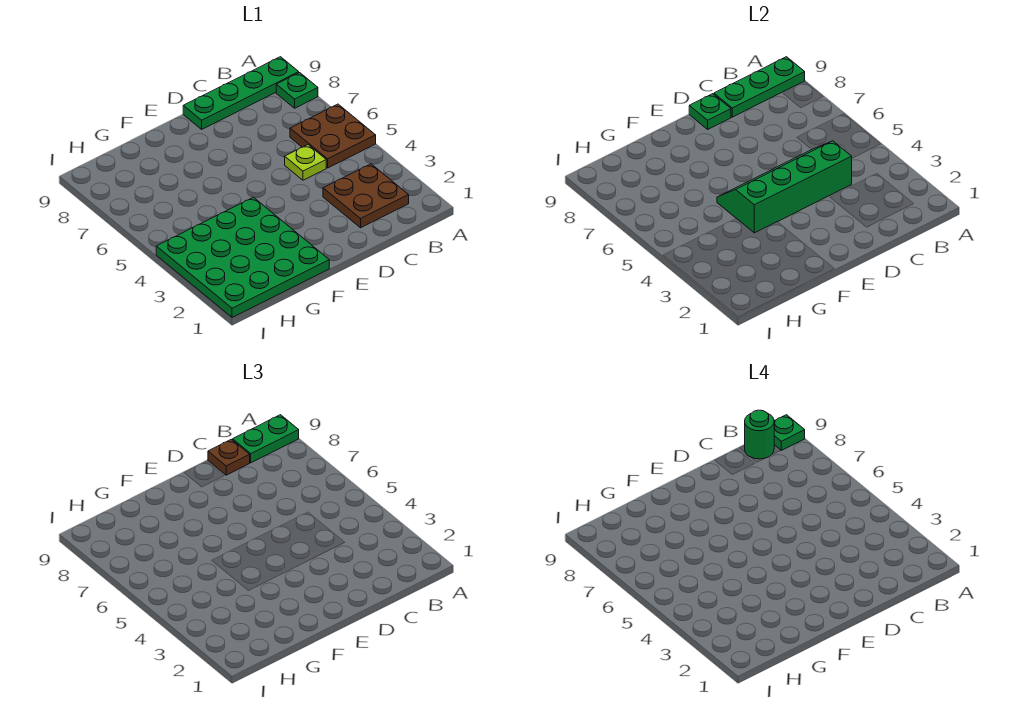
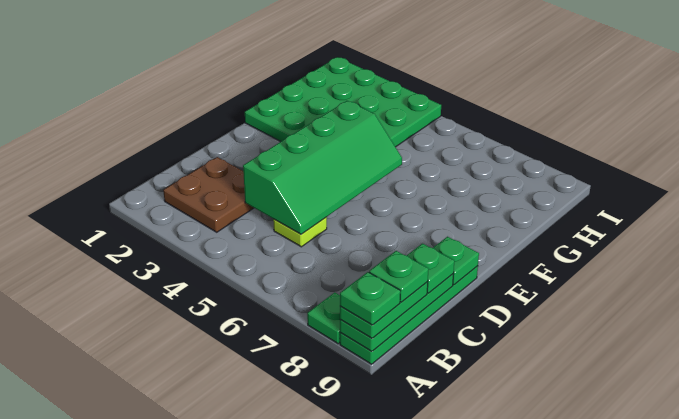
brown plate A5:B6 level 1 -> none
green round brick B9 level 4 -> green plate B9 level 4
brown plate C9 level 3 -> green plate C9 level 3

